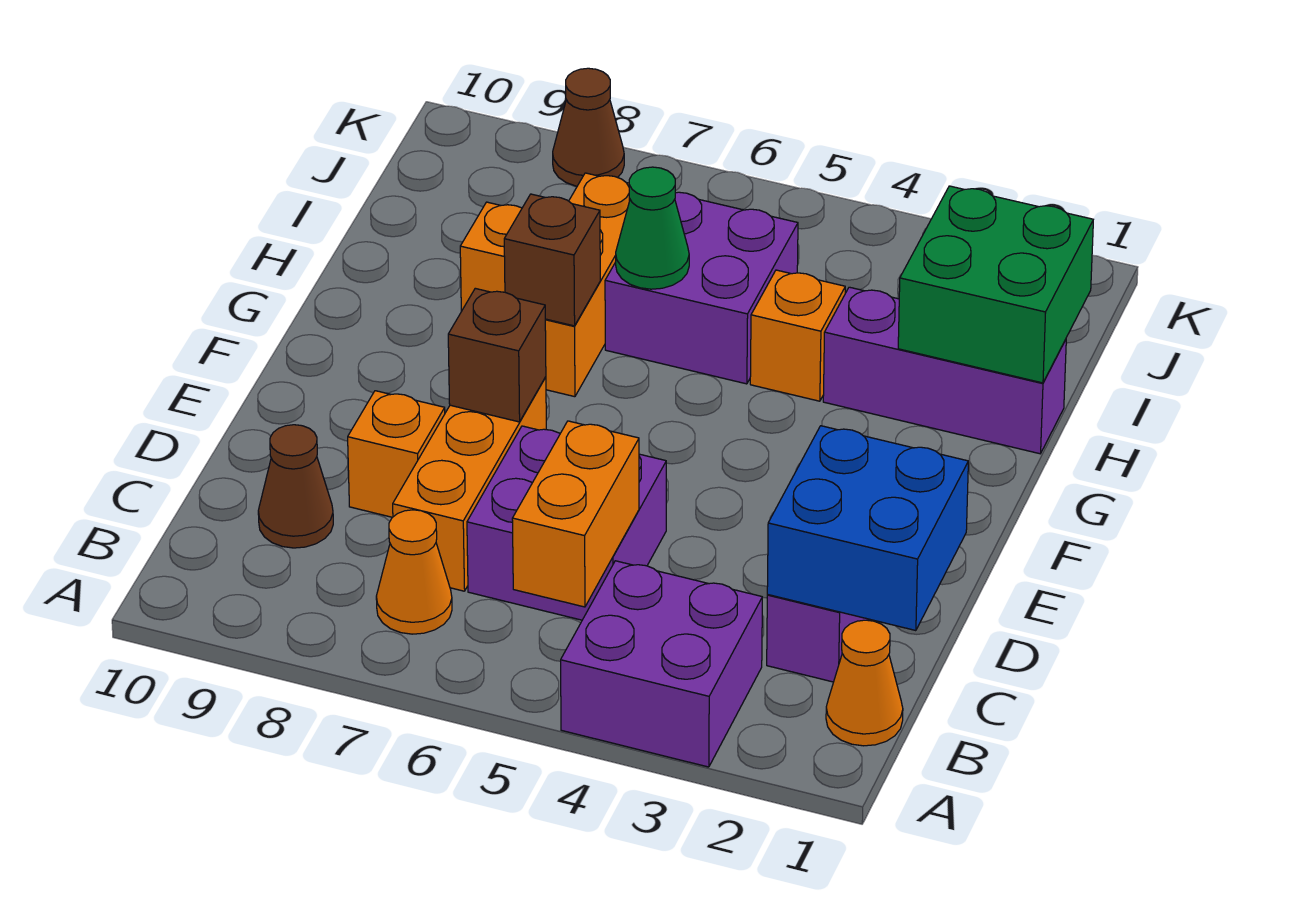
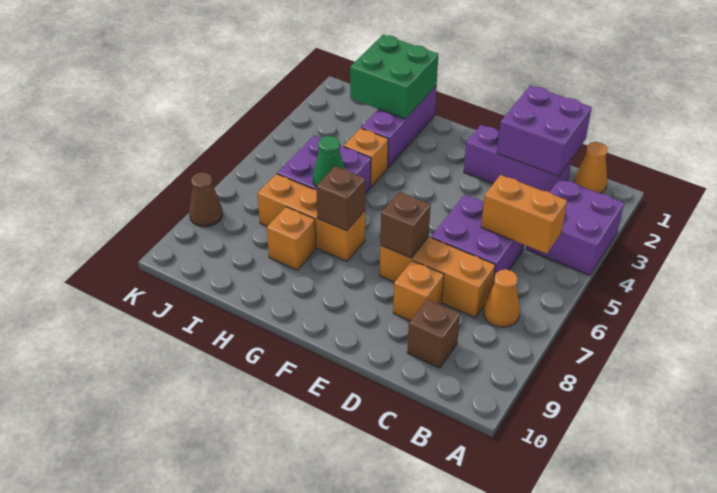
blue brick C1:D2 level 2 -> purple brick C1:D2 level 2
brown cone C9 level 1 -> brown brick C9 level 1

